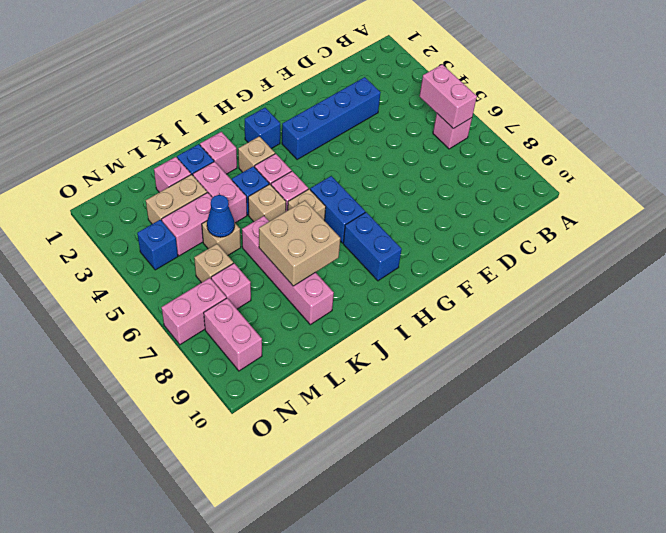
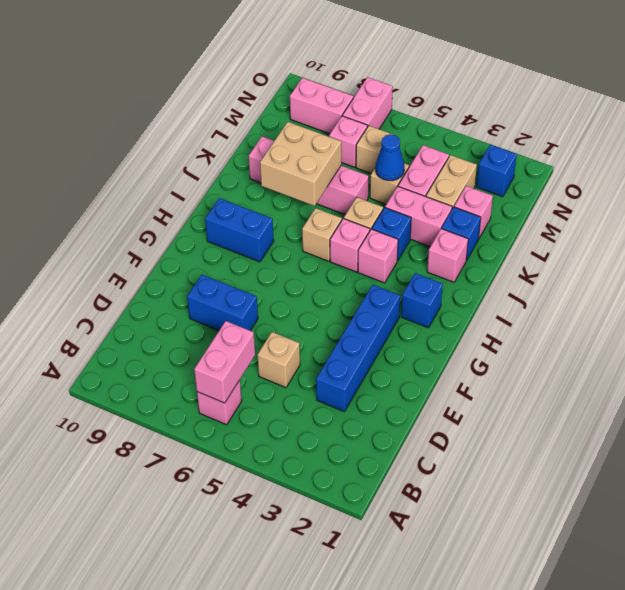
pink brick B5:B6 level 2 -> pink brick B6:C6 level 2
blue brick H6:H7 level 1 -> blue brick E7:E8 level 1
tan brick I3 level 1 -> tan brick D5 level 1
blue brick N4 level 1 -> blue brick N2 level 1

